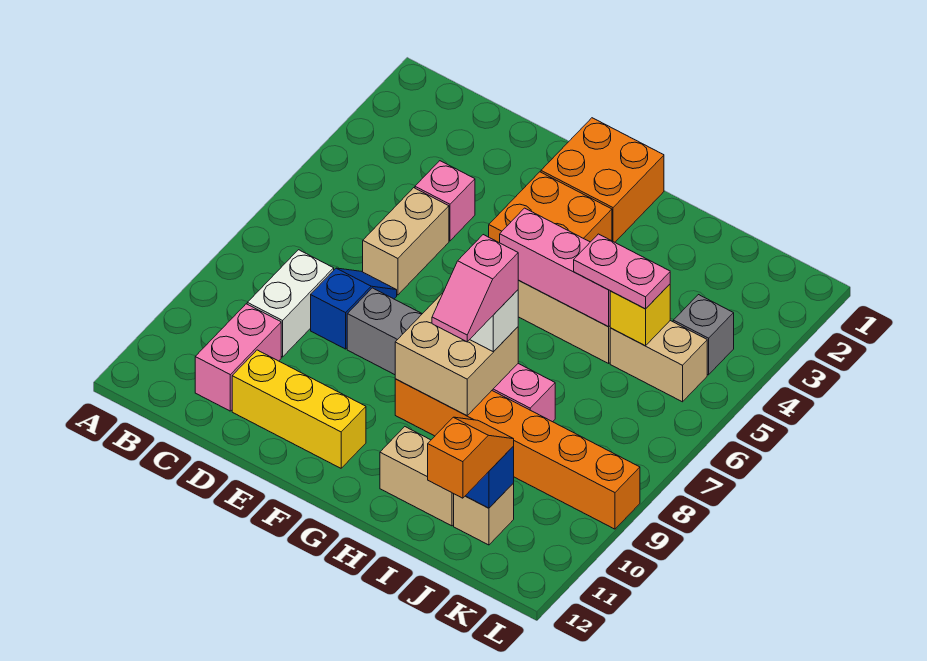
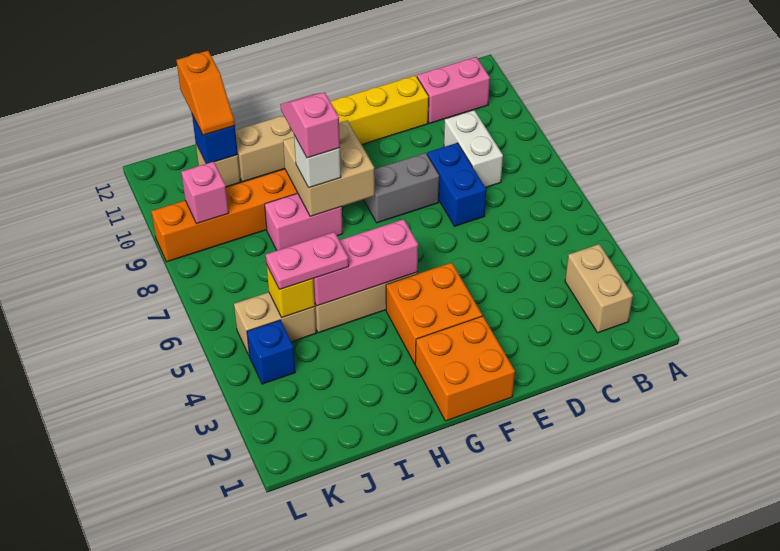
pink brick C10:C11 level 1 -> pink brick B11:C11 level 1
pink brick D4 level 1 -> pink brick K9 level 2
tan brick D5:D6 level 1 -> tan brick B2:B3 level 1
blue slope D7:D8 level 1 top 8 -> blue brick D7:D8 level 1
grey brick K4 level 1 -> blue brick K4 level 1

